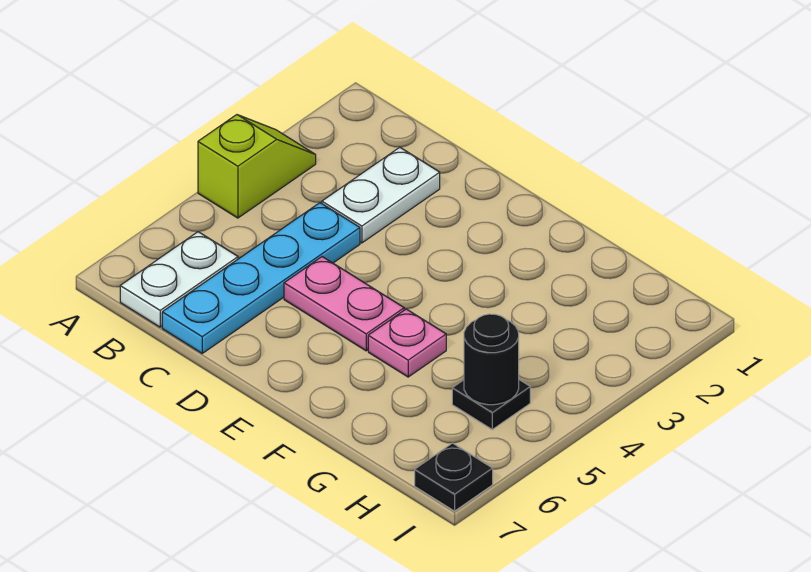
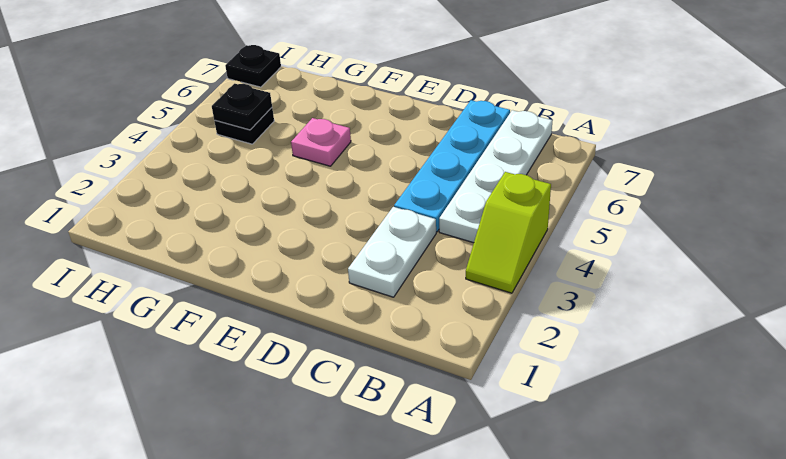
white plate B6:B7 level 1 -> white plate B4:B7 level 1
pink plate D5:E5 level 1 -> none
black round brick H5 level 2 -> black plate H5 level 2

